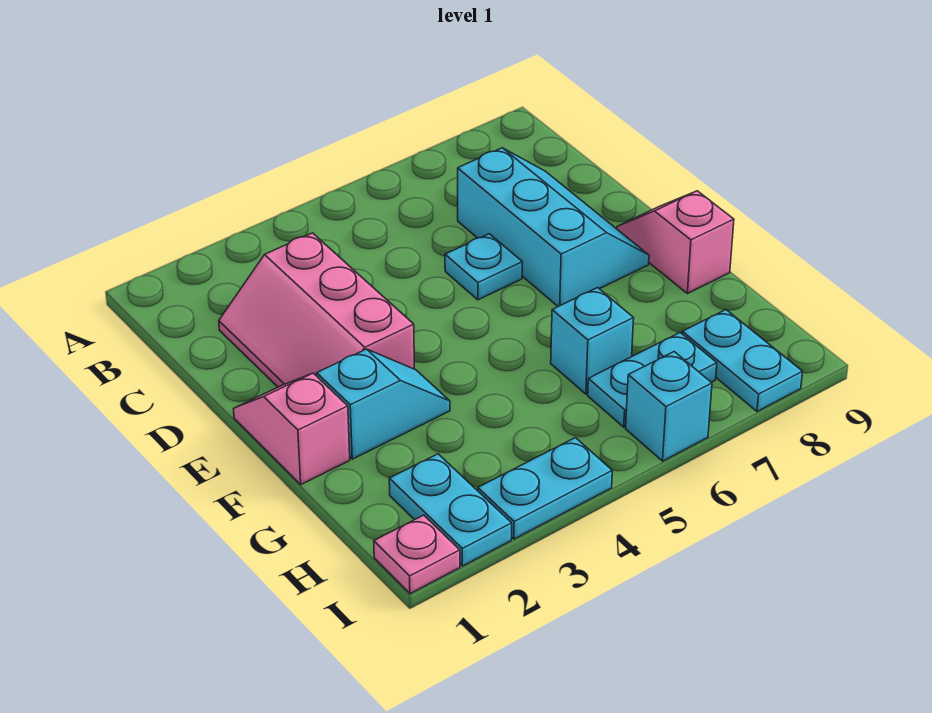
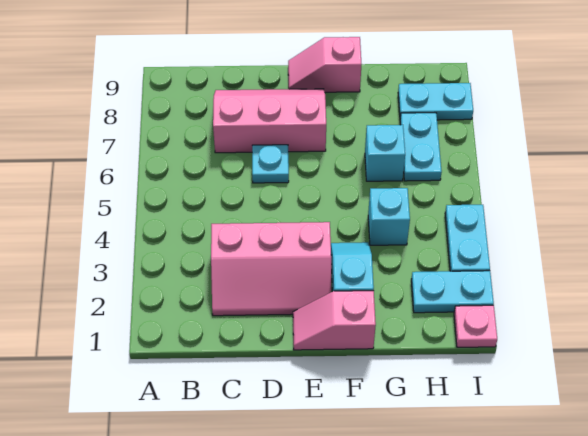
cyan slope C7:E8 level 1 top 7 -> pink slope C7:E8 level 1 top 7
cyan brick I6 level 1 -> cyan brick G4 level 1

